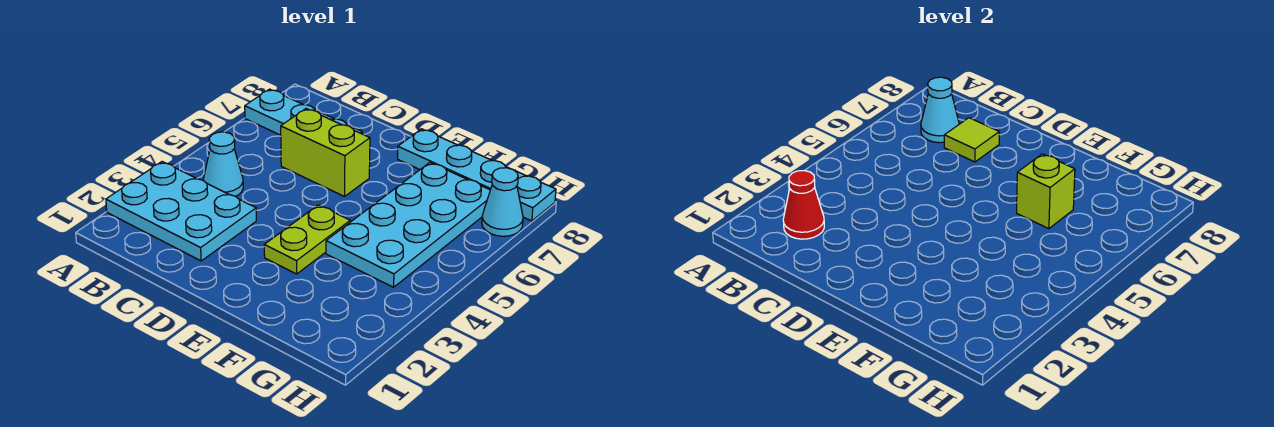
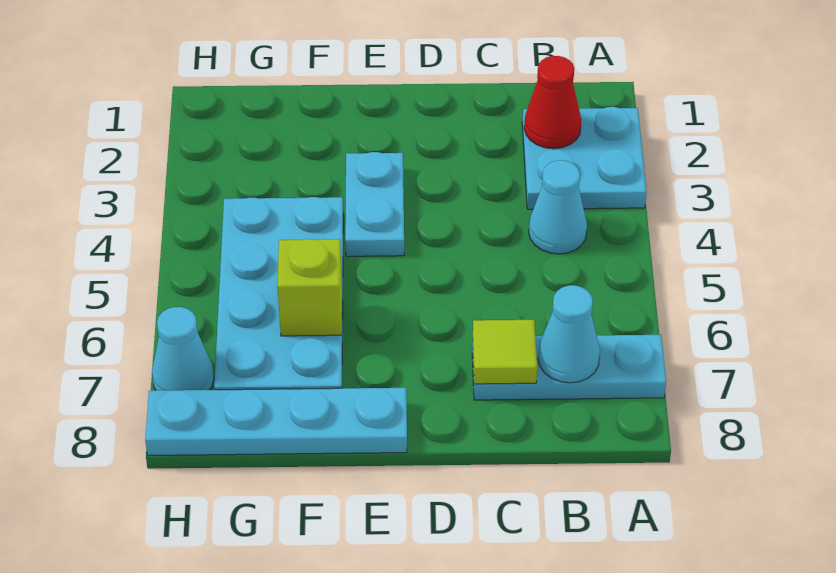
cyan plate A2:C3 level 1 -> cyan plate A2:B3 level 1
lime brick C6:D6 level 1 -> none
lime plate E3:E4 level 1 -> cyan plate E3:E4 level 1

